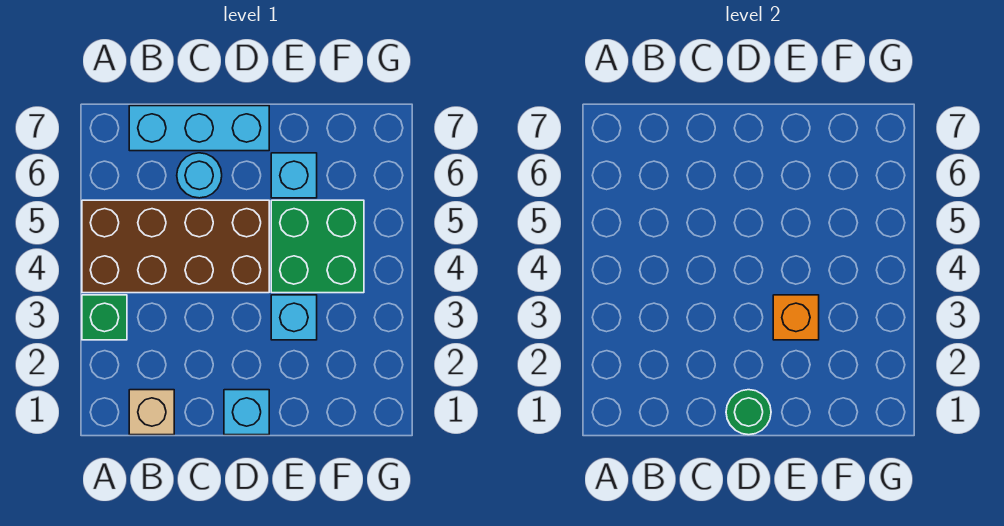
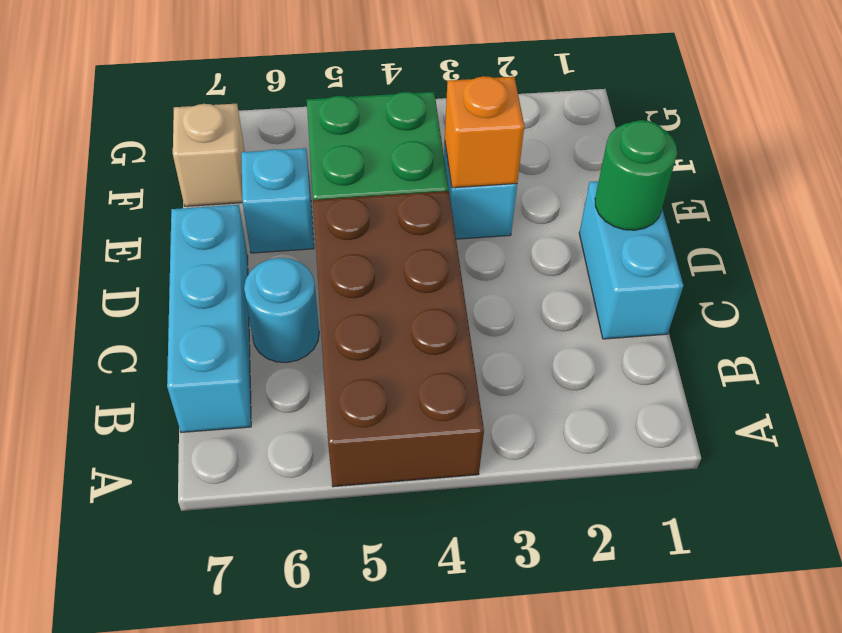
green brick A3 level 1 -> none
tan brick B1 level 1 -> tan brick F7 level 1
cyan brick D1 level 1 -> cyan brick C1:D1 level 1

